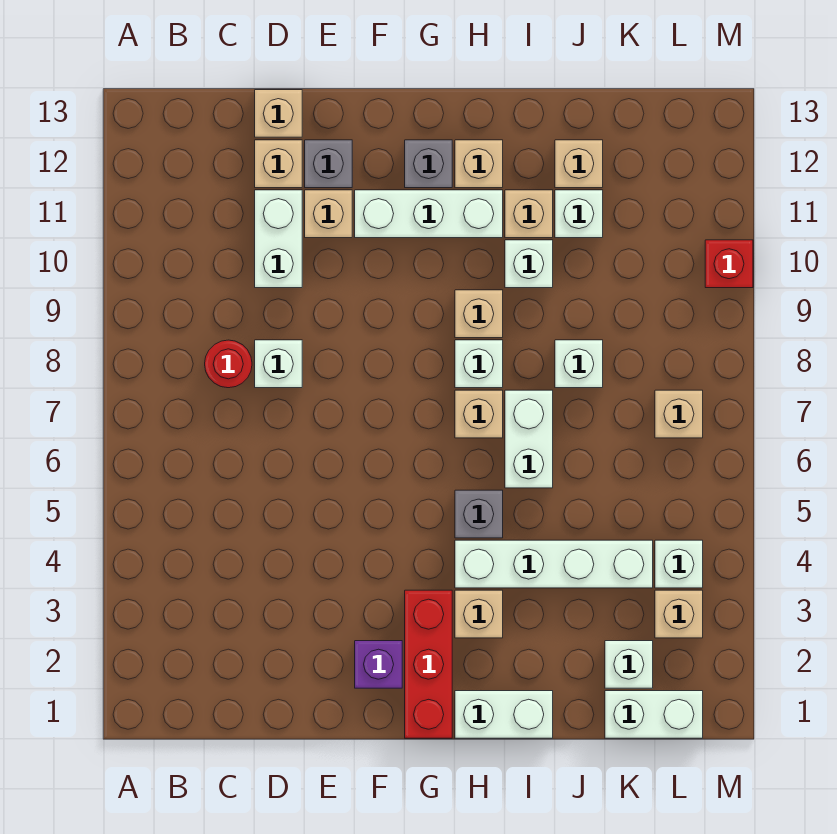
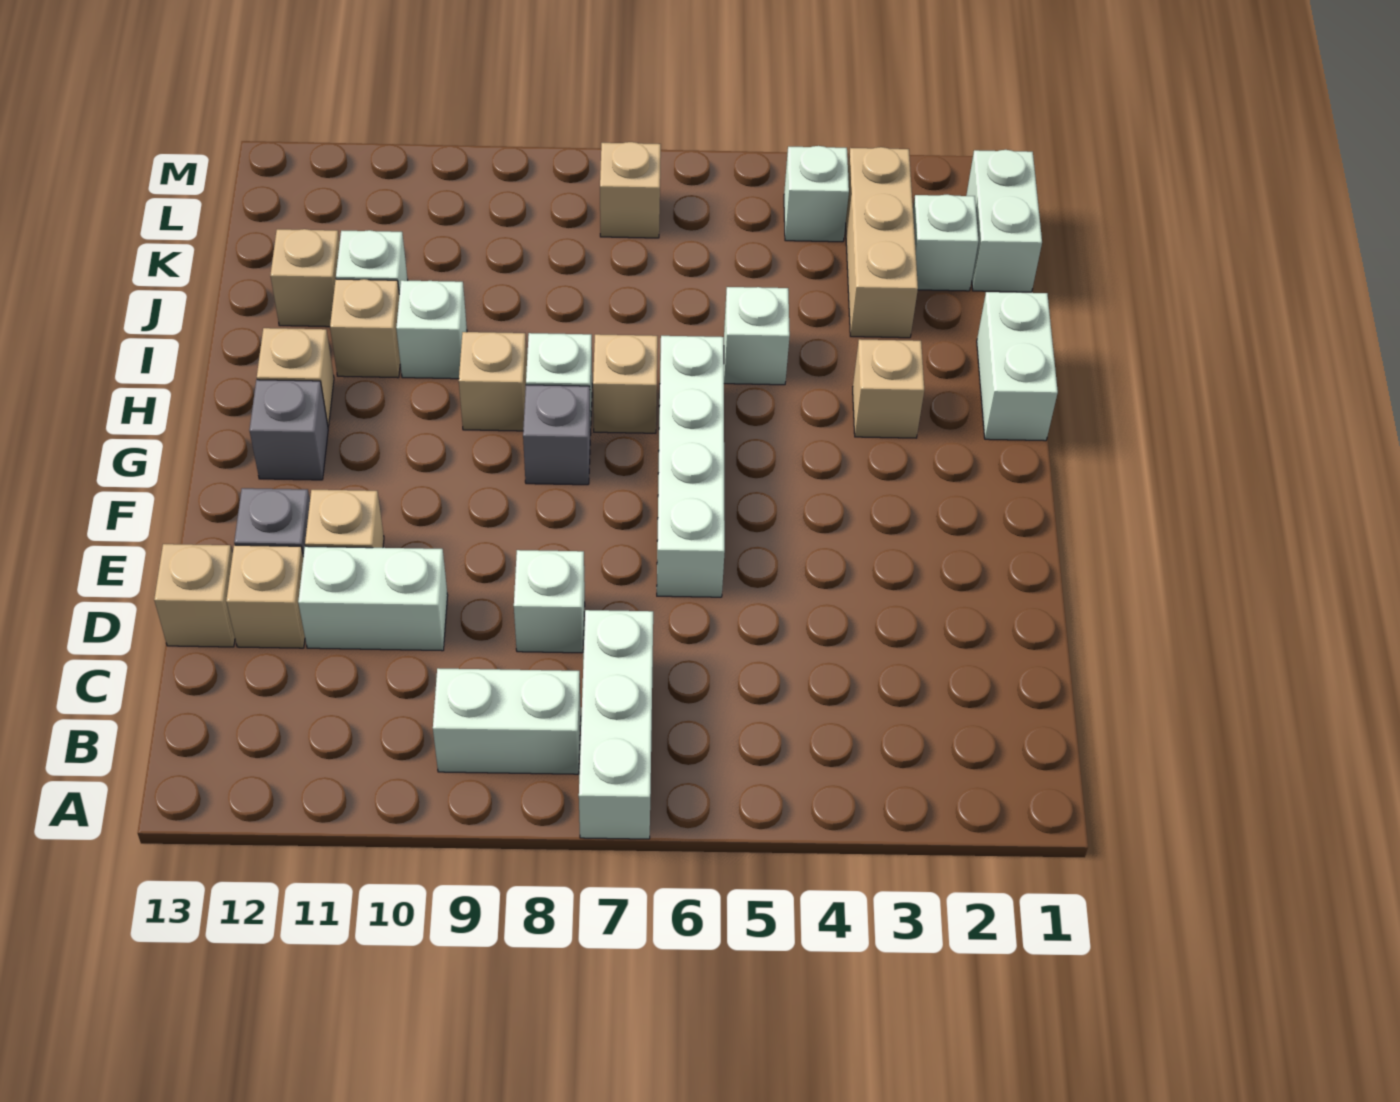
red round brick C8 level 1 -> none
purple brick F2 level 1 -> none
white brick F11:H11 level 1 -> white brick A7:C7 level 1
red brick G1:G3 level 1 -> none
white brick H4:K4 level 1 -> white brick E6:H6 level 1
grey brick H5 level 1 -> grey brick G8 level 1
white brick I6:I7 level 1 -> white brick B8:B9 level 1
white brick J8 level 1 -> white brick I5 level 1
tan brick L3 level 1 -> tan brick J3:L3 level 1
red brick M10 level 1 -> none

